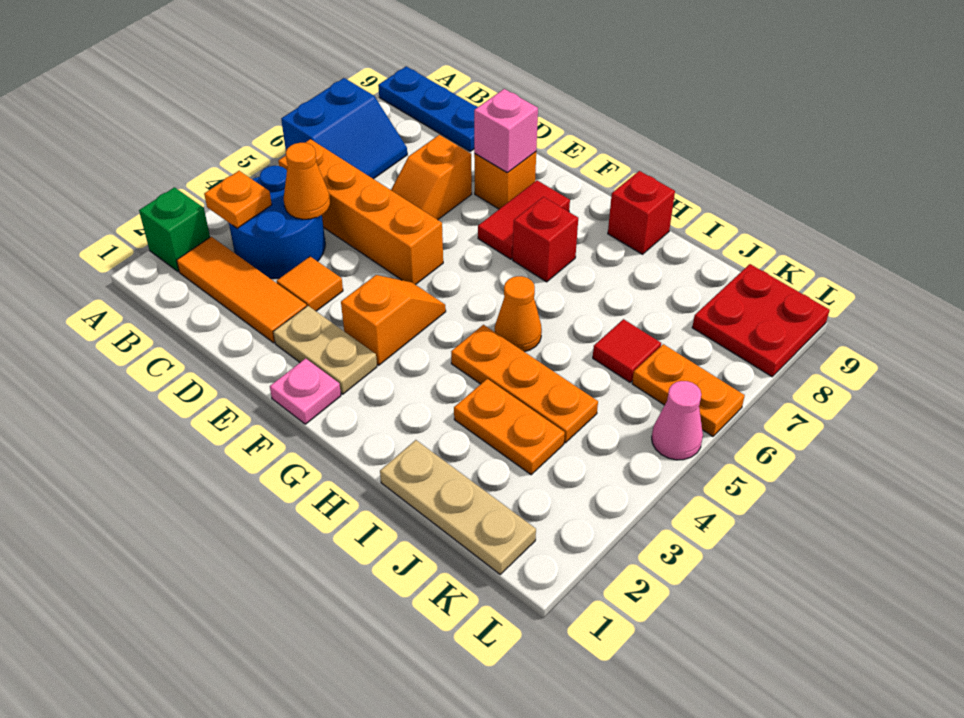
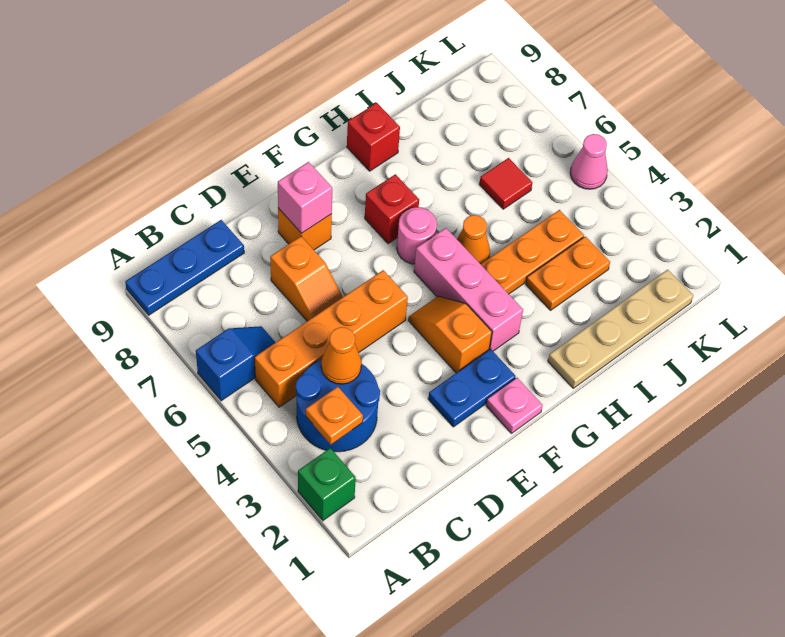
blue slope A6:B7 level 1 top A -> blue slope A6:B6 level 1 top A
orange tile B2:D2 level 1 -> none
orange tile D3 level 1 -> none
tan plate E2:F2 level 1 -> blue plate E2:F2 level 1
red tile F7:F8 level 1 -> none
none -> pink brick G3:G5 level 1
none -> pink round brick G6 level 1
tan plate I1:K1 level 1 -> tan plate H1:K1 level 1
orange plate K6:L6 level 1 -> none
red plate K8:L9 level 1 -> none

